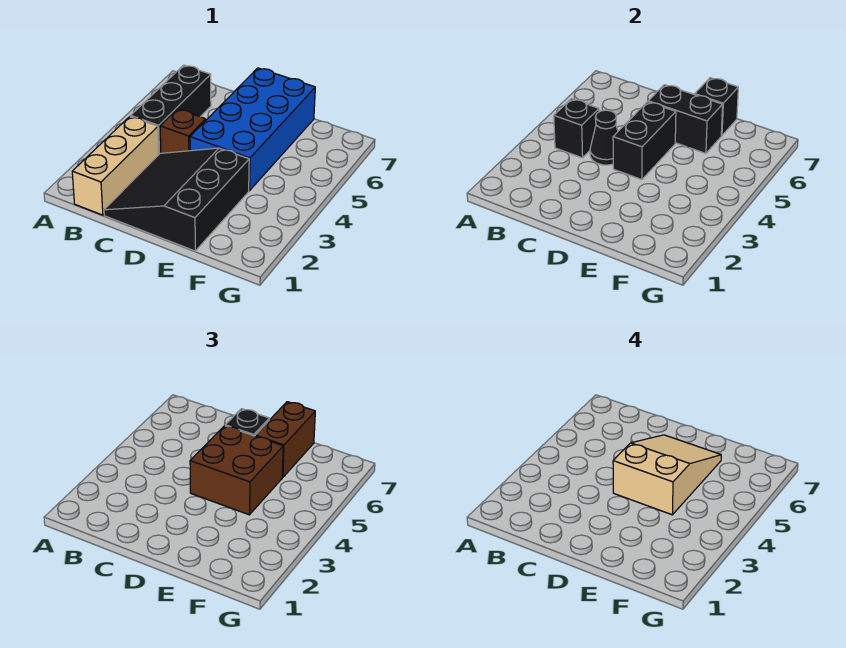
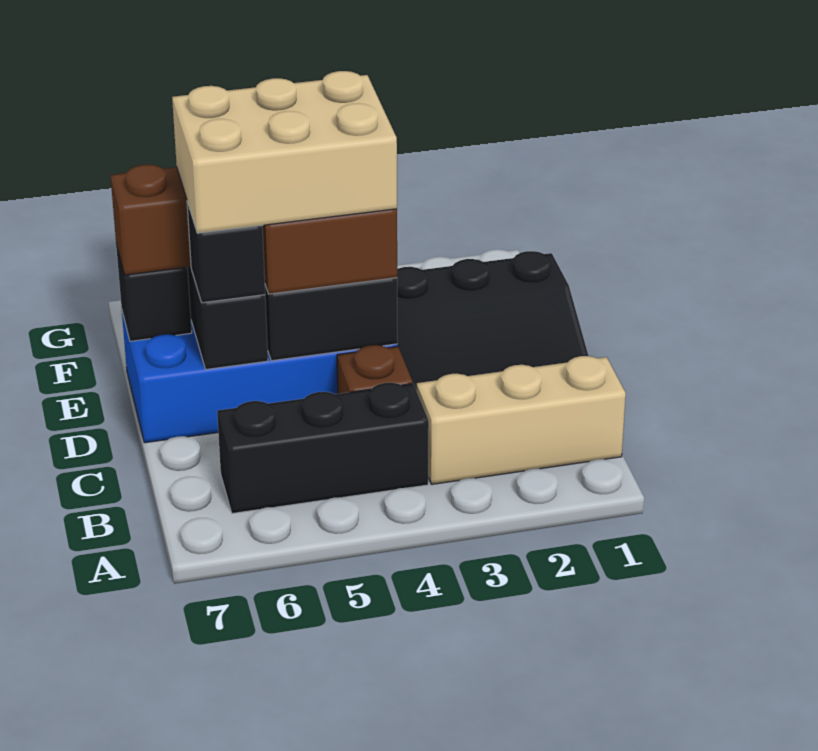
black brick B4 level 2 -> none
black cone C4 level 2 -> none
tan slope D4:E6 level 4 top 4 -> tan brick D4:E6 level 4

